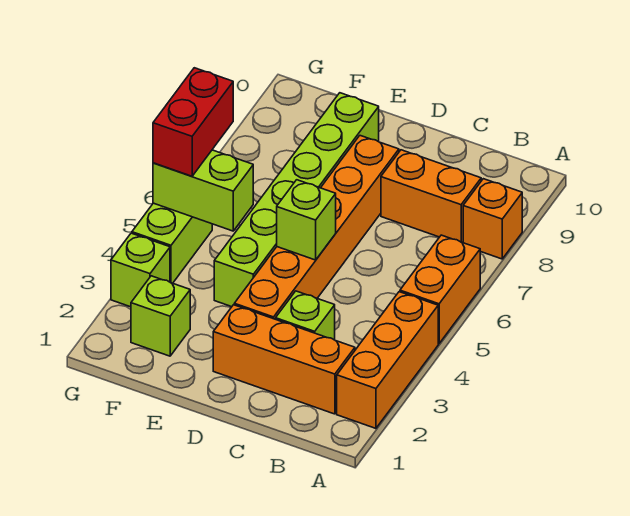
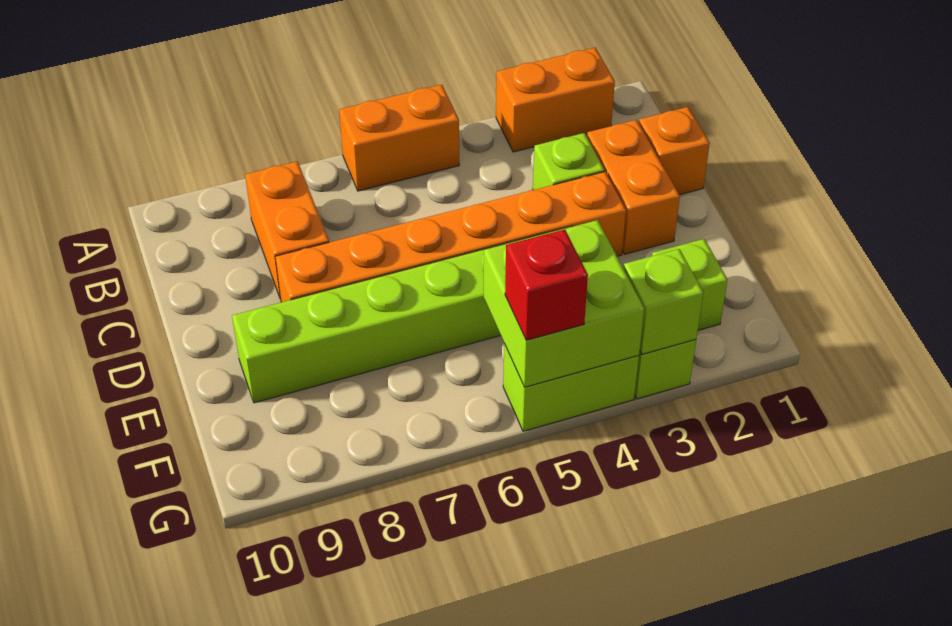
orange brick A2:A4 level 1 -> orange brick A2:A3 level 1
orange brick A8 level 1 -> orange brick C1 level 1
orange brick B2:D2 level 1 -> orange brick C2:D2 level 1
lime brick D5 level 2 -> lime brick G3 level 2
lime brick F5:G5 level 2 -> lime brick F4:G5 level 2
red brick G5:G6 level 3 -> red brick G5 level 3

